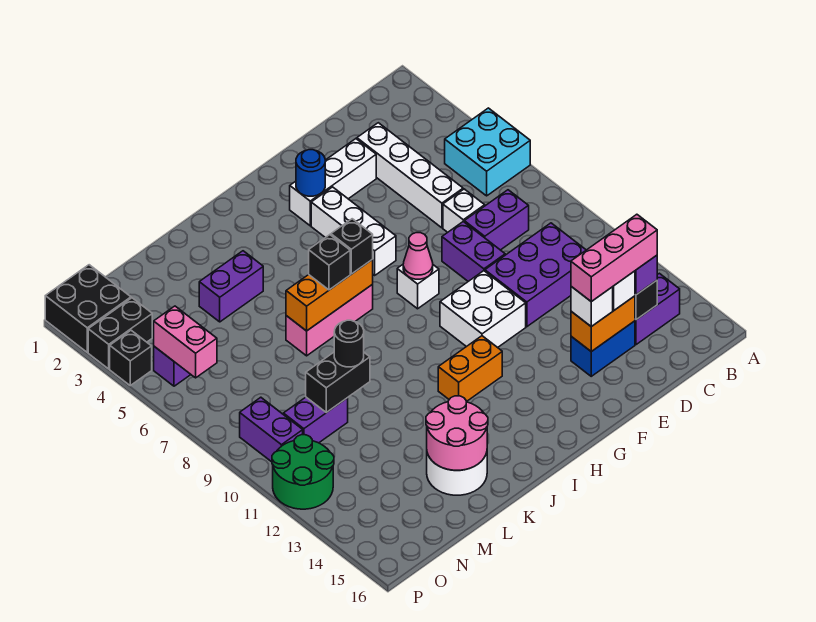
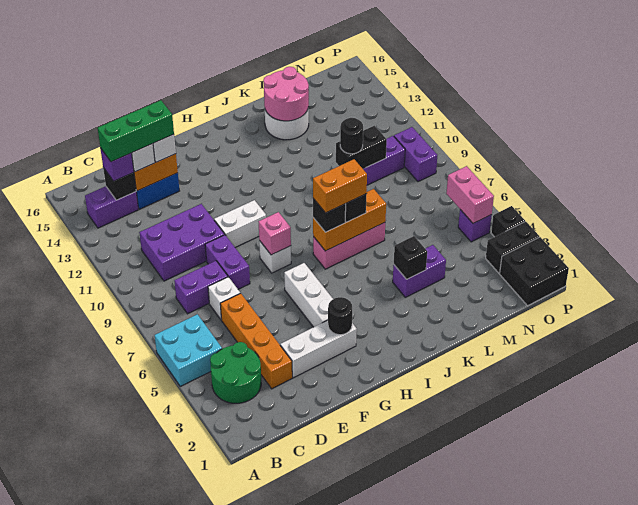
pink brick C14:E14 level 4 -> green brick C14:E14 level 4
white brick D3:D6 level 1 -> orange brick D3:D6 level 1
white brick F10:G11 level 1 -> white brick F10:G10 level 1
blue round brick G3 level 2 -> black round brick G3 level 2
pink cone G8 level 2 -> pink brick G8 level 2
orange brick H12:I12 level 1 -> orange brick I7:J7 level 4
none -> black brick K4 level 2
green round brick O11:P12 level 1 -> green round brick B3:C4 level 1

